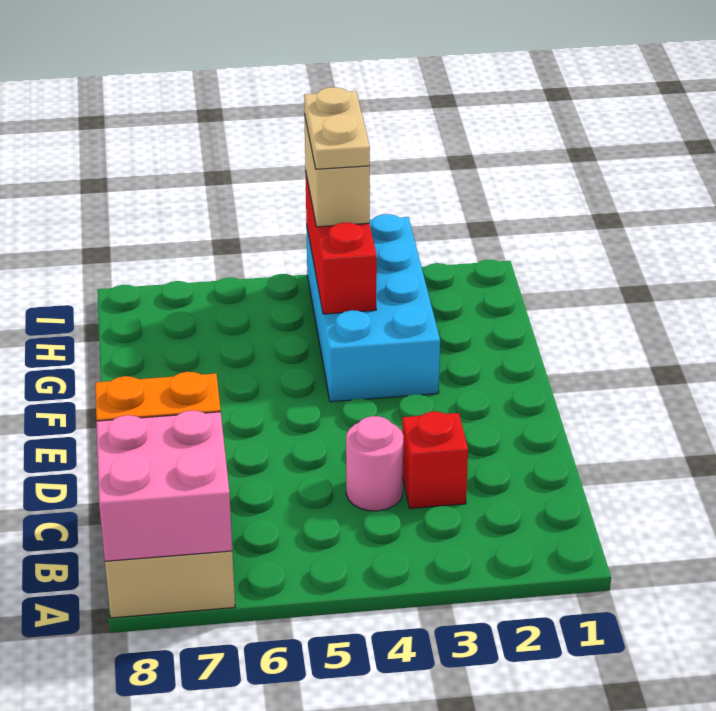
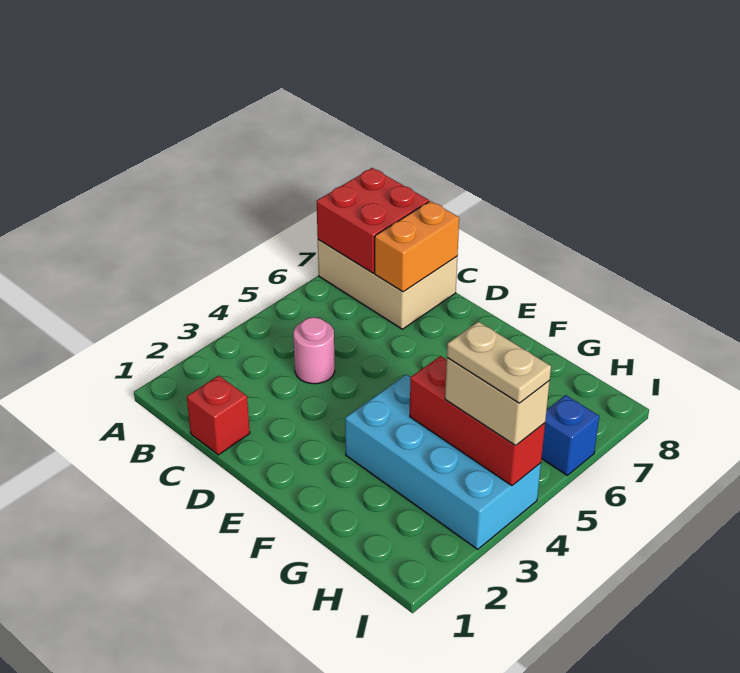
pink brick A7:B8 level 2 -> red brick A7:B8 level 2
red brick C3 level 1 -> red brick C1 level 1
none -> blue brick I6 level 1

